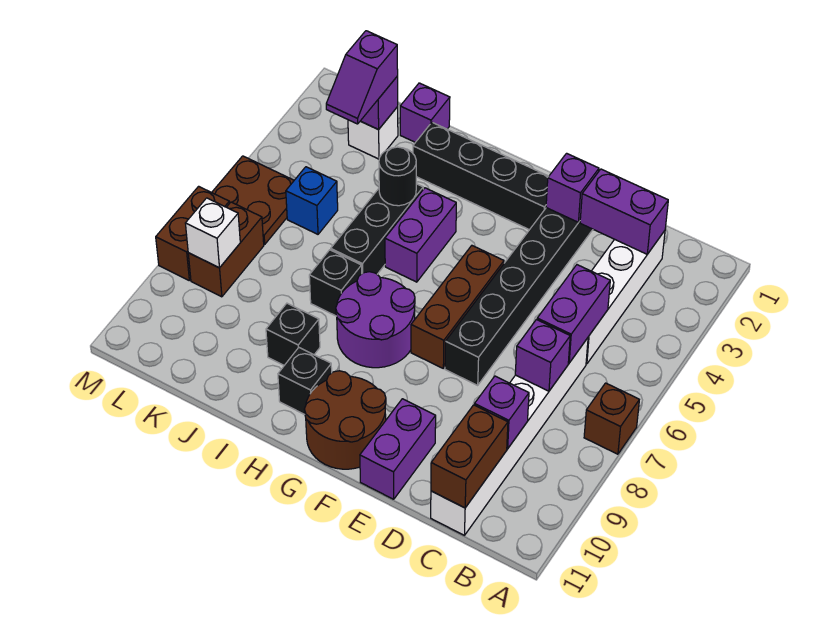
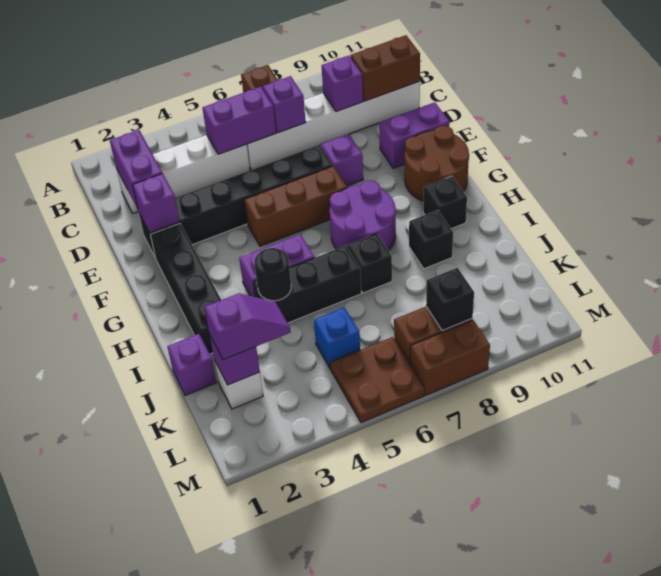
none -> purple brick E8 level 1
white brick L8 level 2 -> black brick L8 level 2

